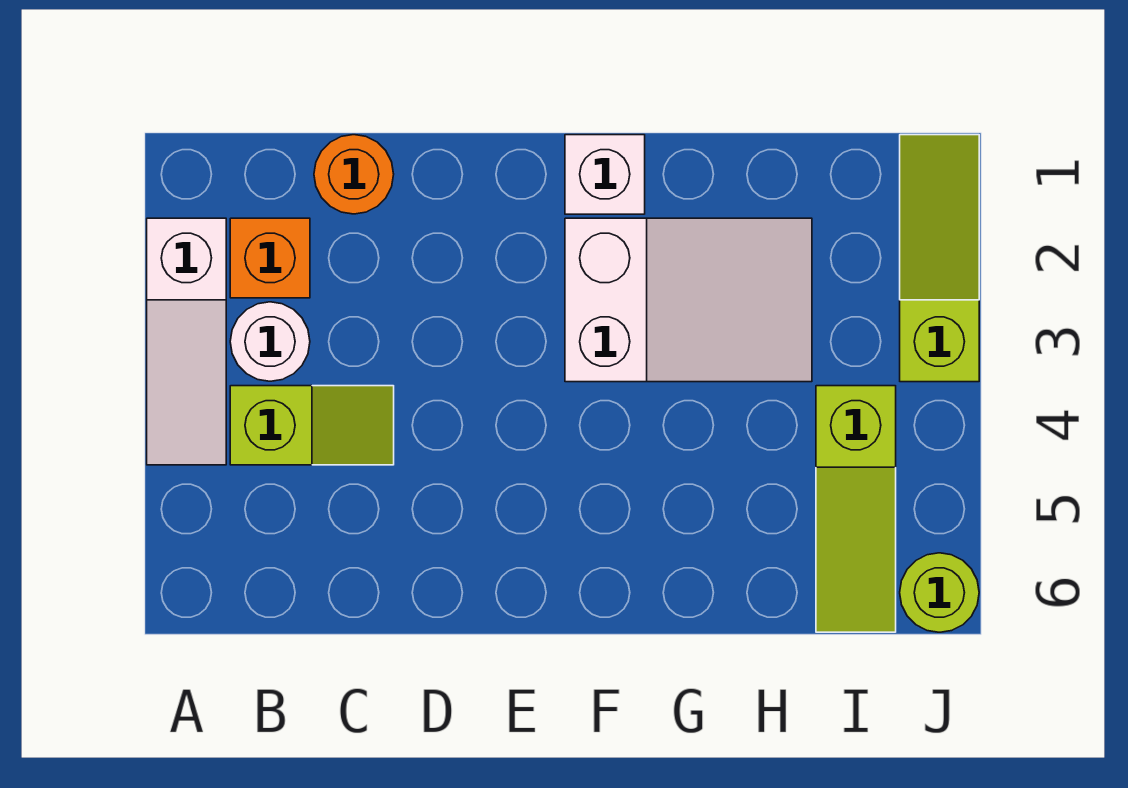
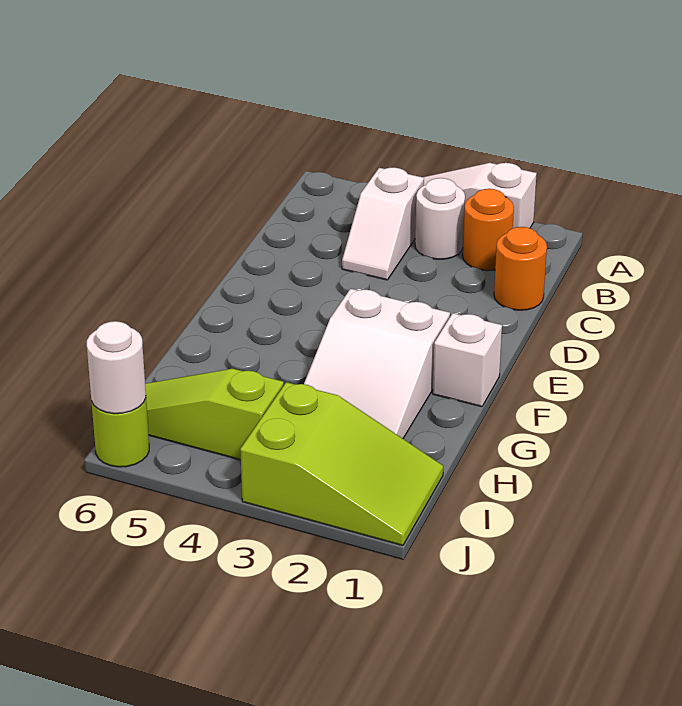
orange brick B2 level 1 -> orange round brick B2 level 1
lime slope B4:C4 level 1 top B -> white slope B4:C4 level 1 top B
lime slope J1:J3 level 1 top 3 -> lime slope I1:J3 level 1 top 3
none -> white round brick J6 level 2

